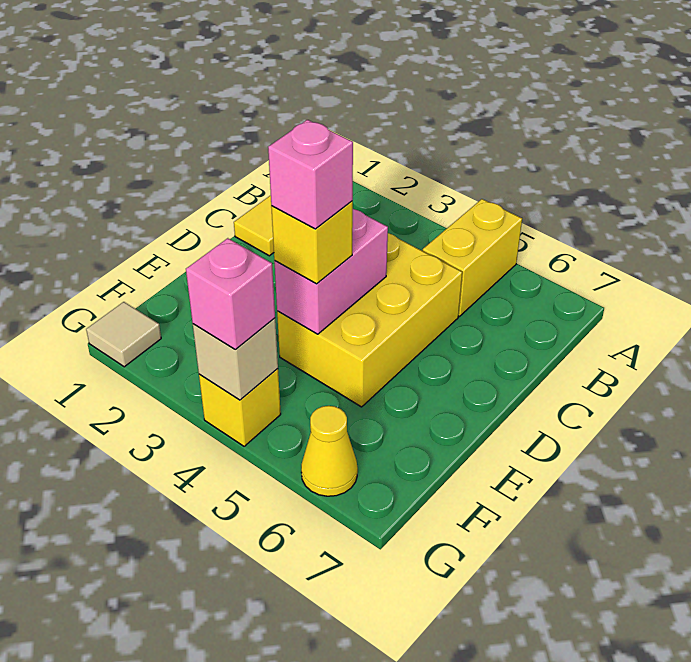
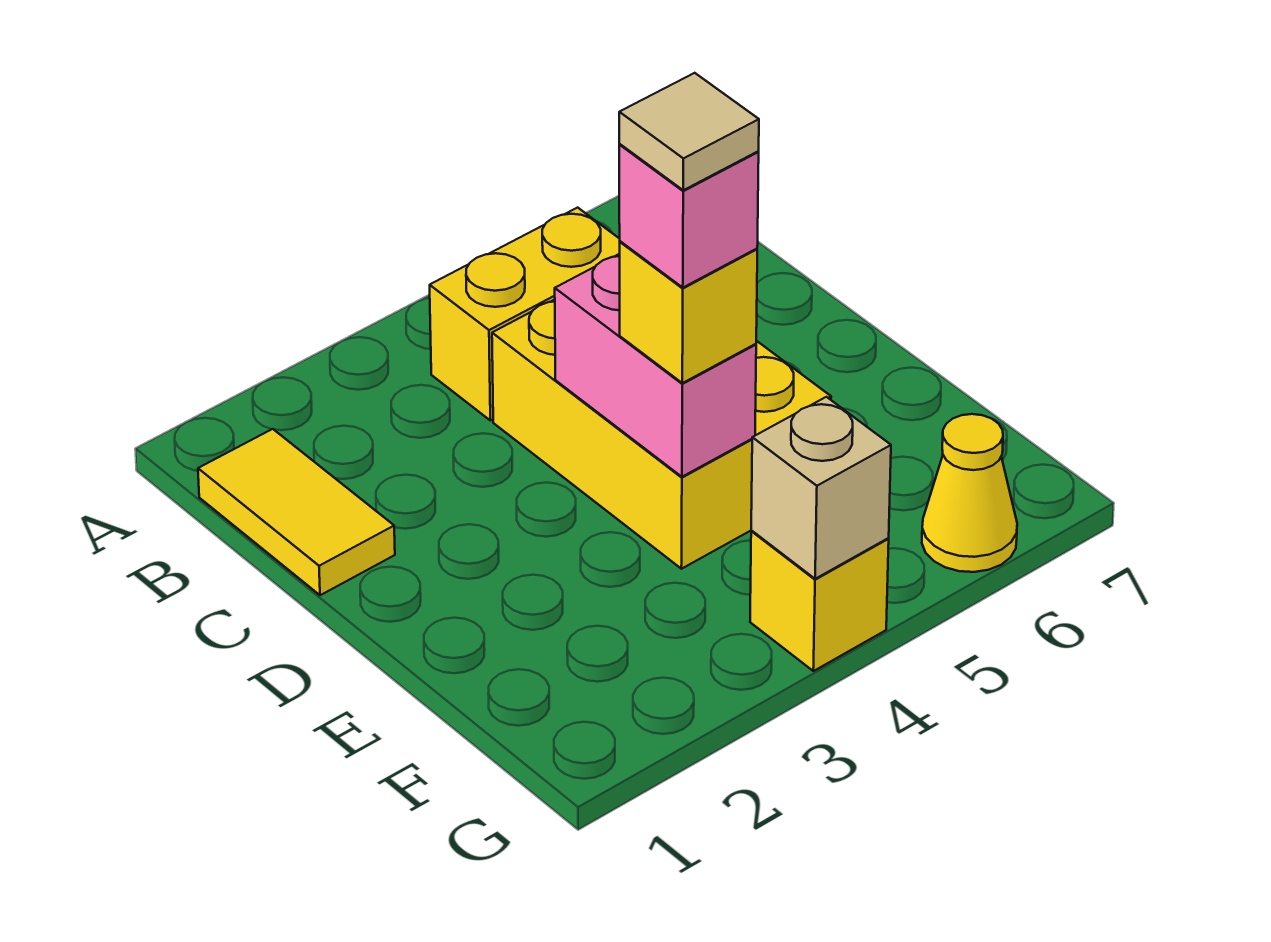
yellow brick A5:B5 level 1 -> yellow brick B4:B5 level 1
tan tile G1 level 1 -> tan tile E4 level 5
pink brick G4 level 3 -> none

